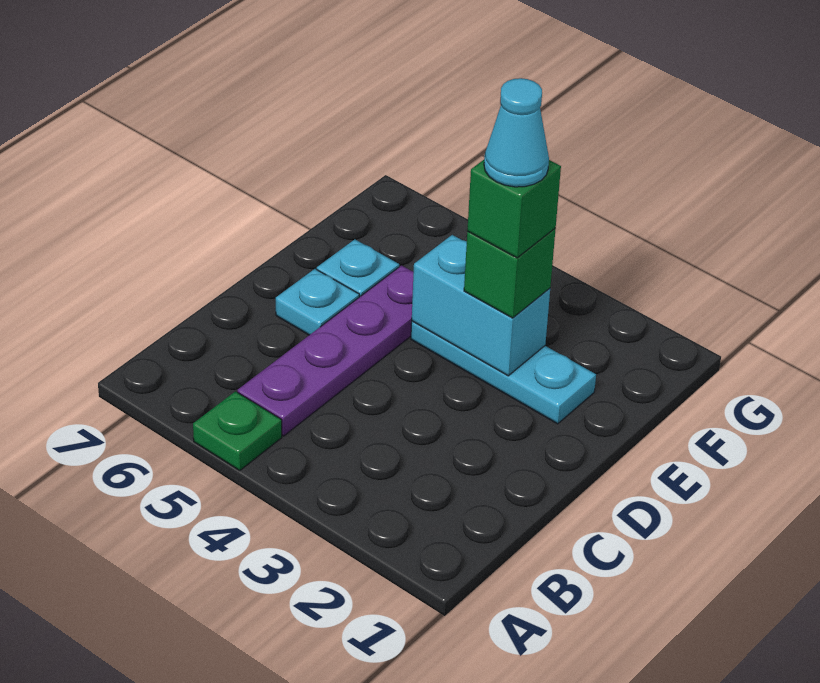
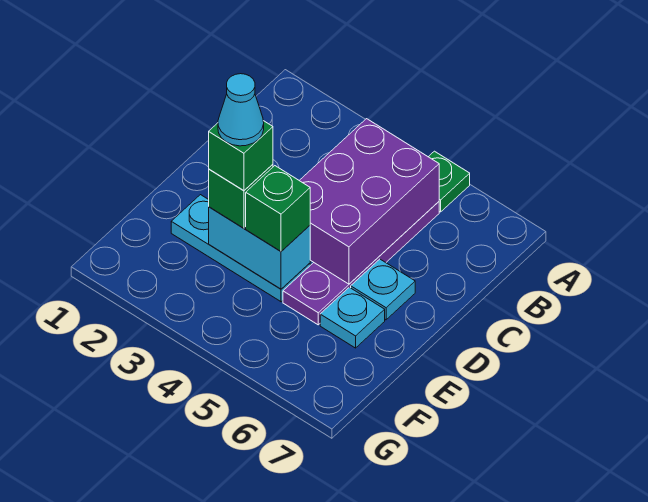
none -> purple brick B4:D5 level 2
none -> green brick E4 level 3

